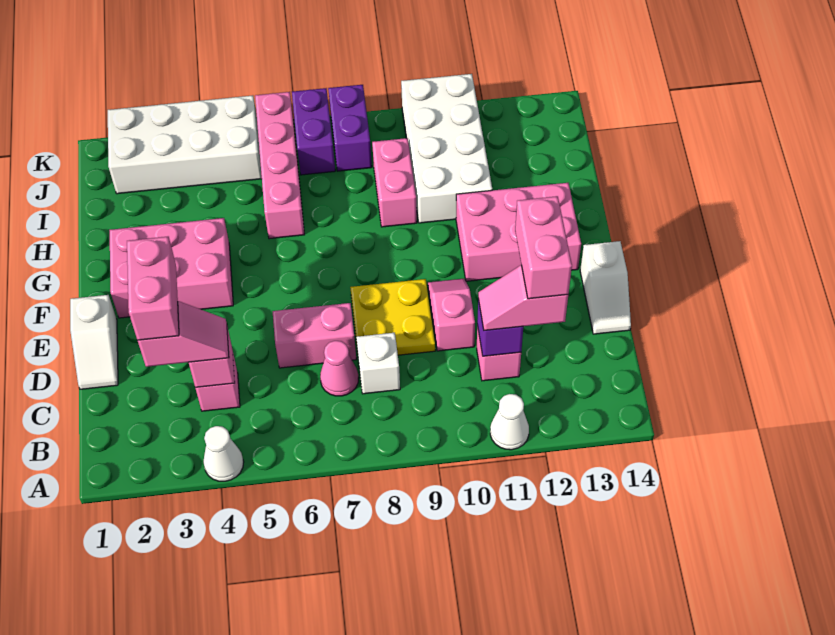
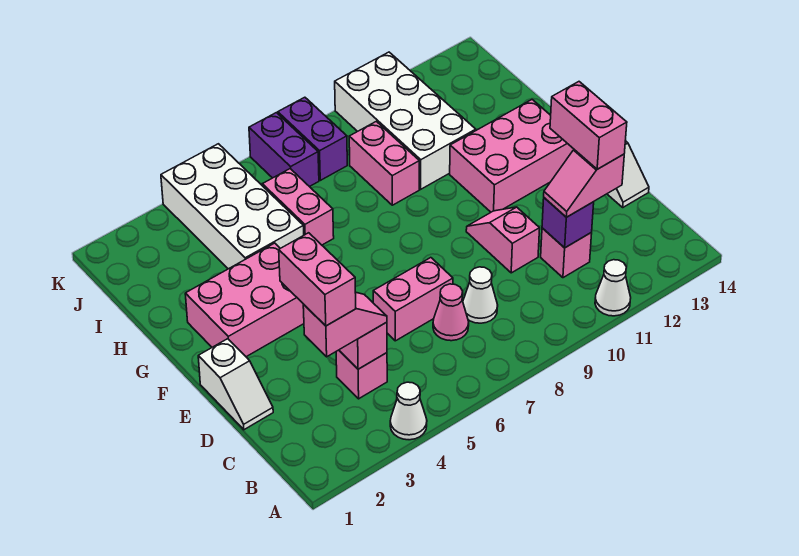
white brick C8 level 1 -> white cone C8 level 1
yellow plate D8:E9 level 1 -> none
pink brick H6:K6 level 1 -> pink brick H6:I6 level 1
white brick J2:K5 level 1 -> white brick H4:K5 level 1

